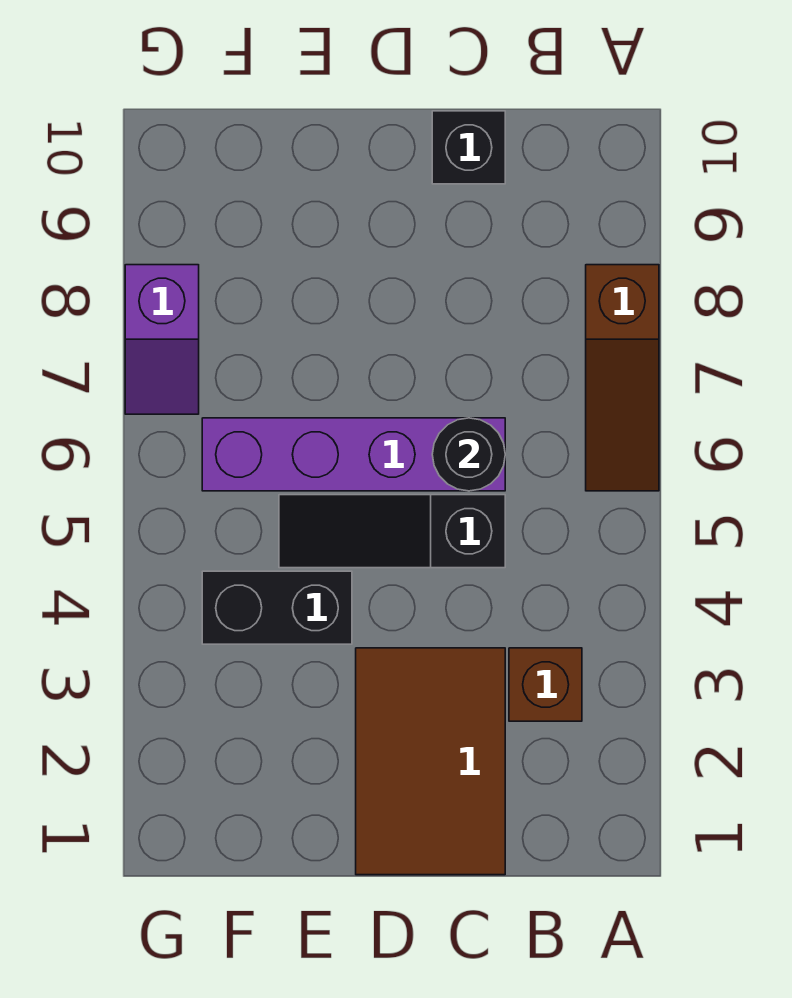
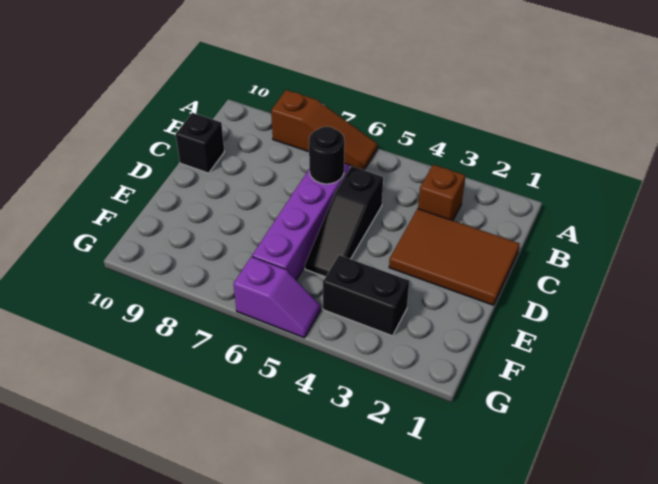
black brick E4:F4 level 1 -> black brick F3:F4 level 1
purple slope G7:G8 level 1 top 8 -> purple slope G5:G6 level 1 top 6

